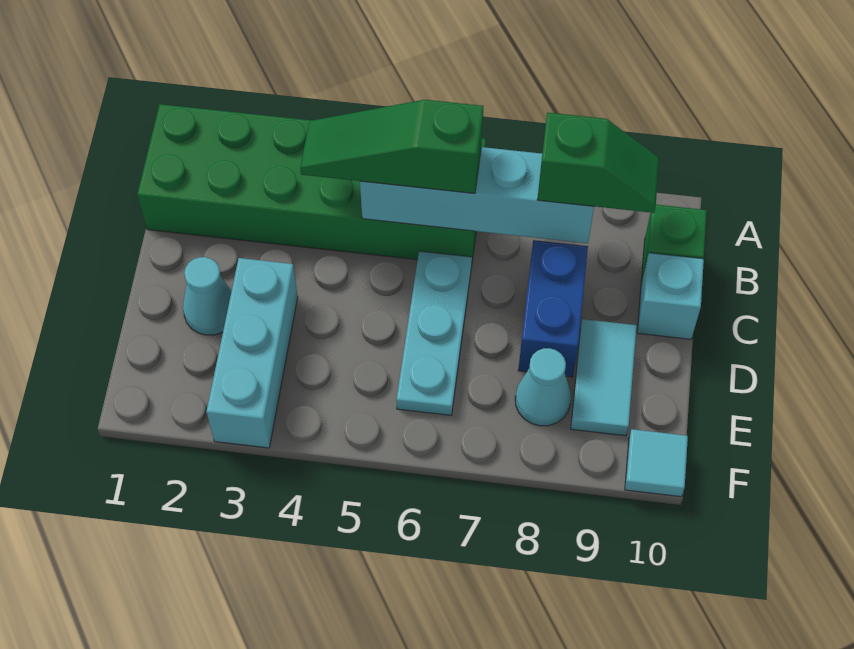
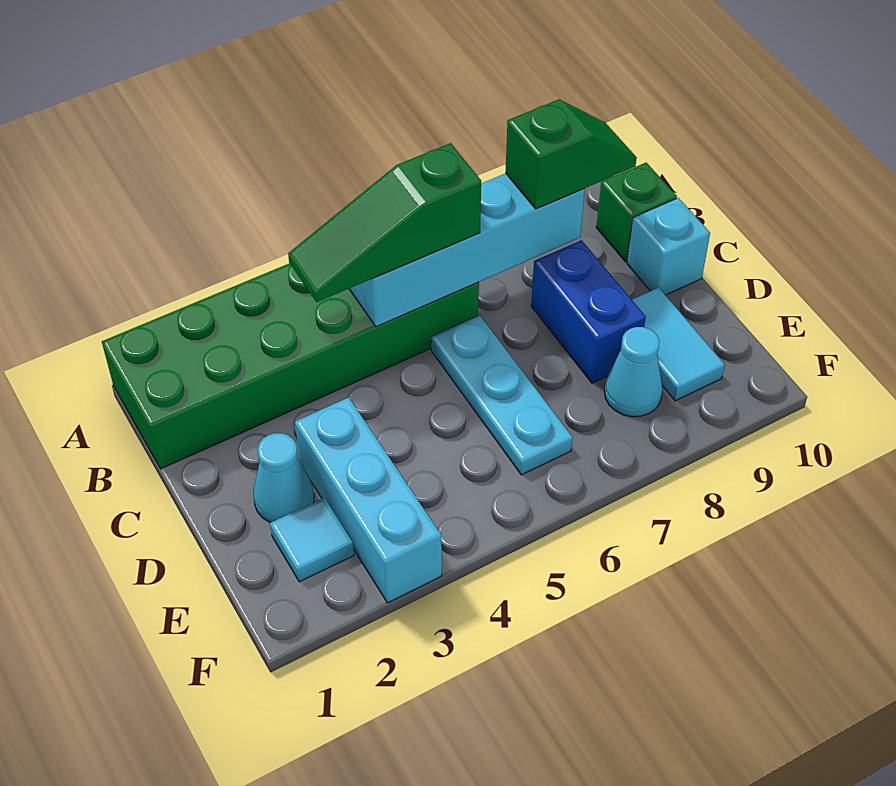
cyan tile F10 level 1 -> cyan tile E2 level 1

